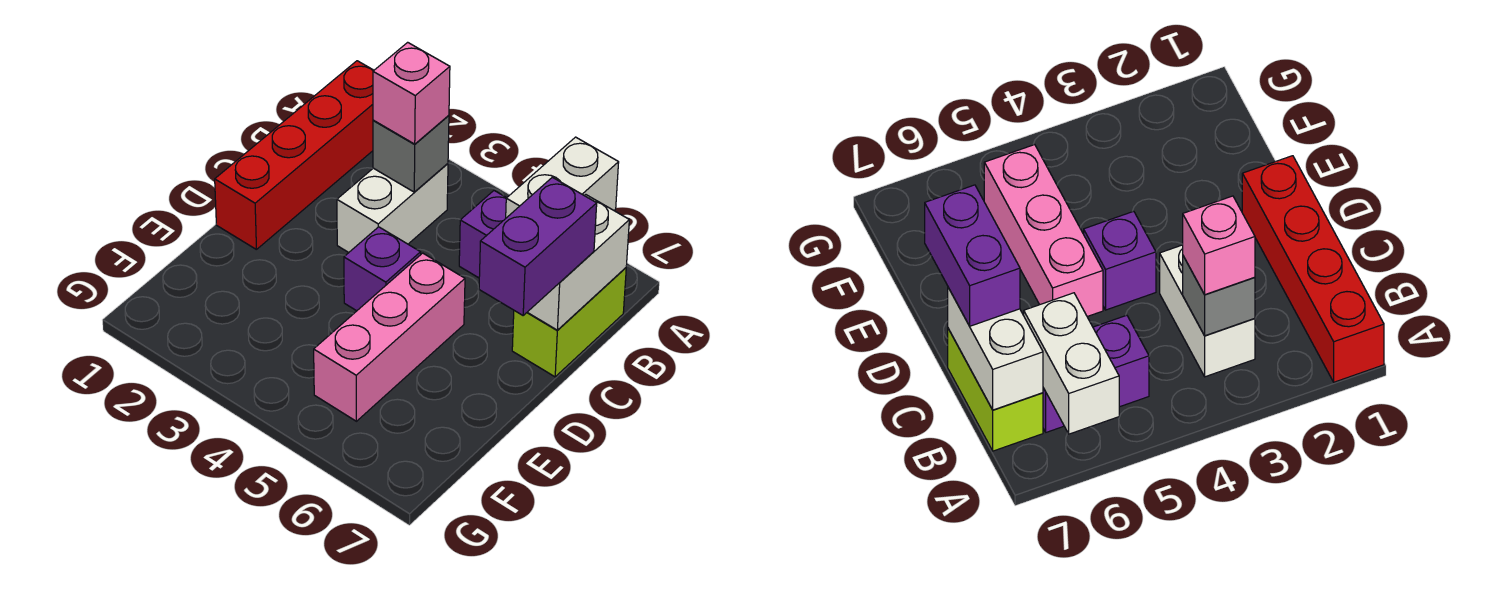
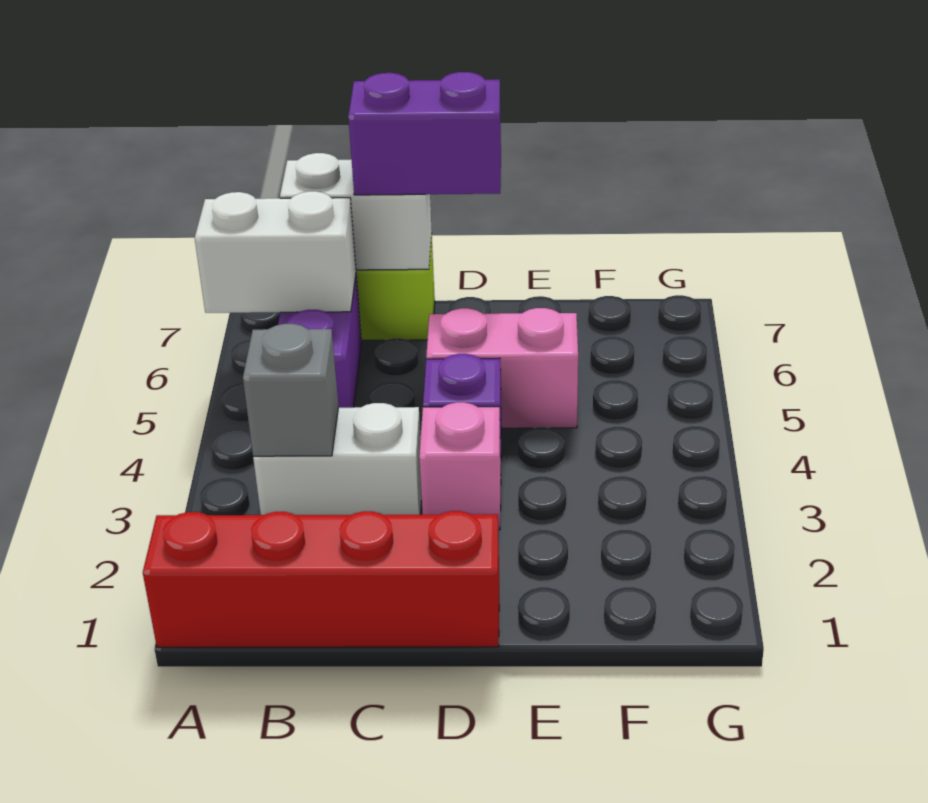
pink brick B3 level 3 -> pink brick D3 level 1
pink brick D5:F5 level 1 -> pink brick D5:E5 level 1

